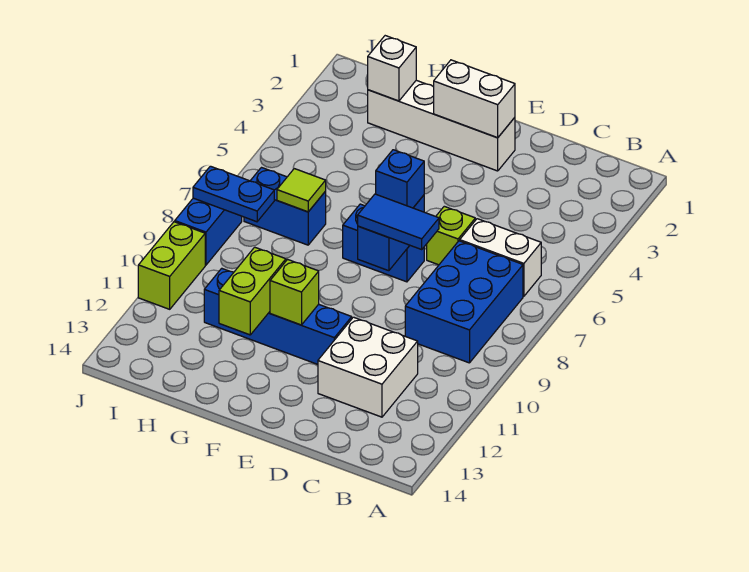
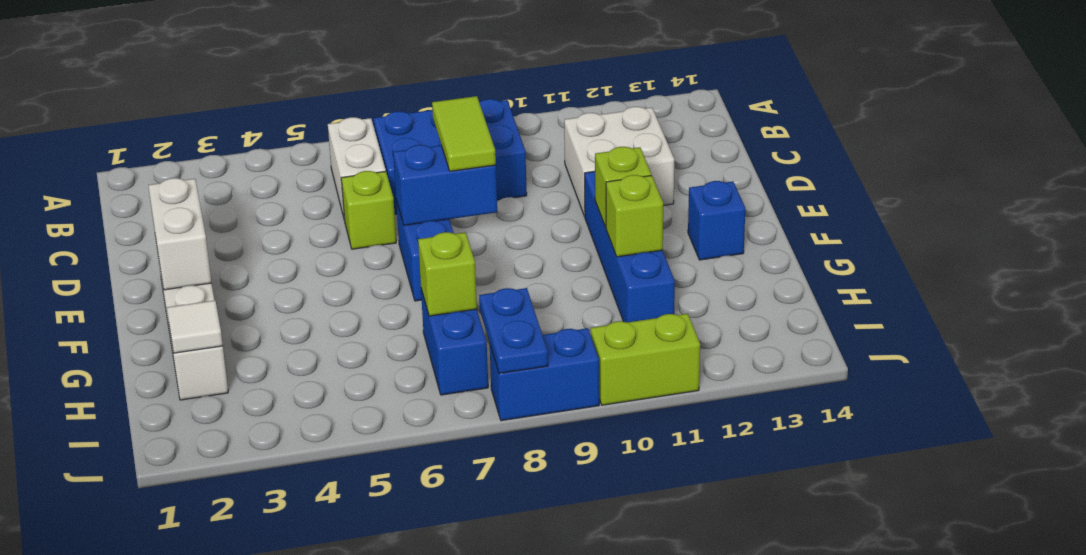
blue tile D8:E8 level 3 -> lime tile D8:E8 level 3
blue brick E7 level 3 -> blue brick F13 level 1
lime brick G11:G12 level 2 -> lime brick G11 level 2
white brick H2 level 2 -> white tile H2 level 2
lime tile H7 level 2 -> lime brick H7 level 2

